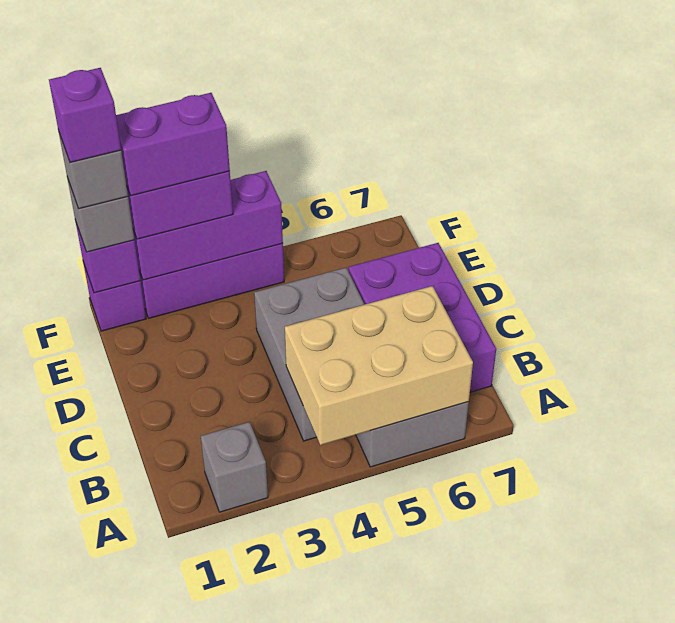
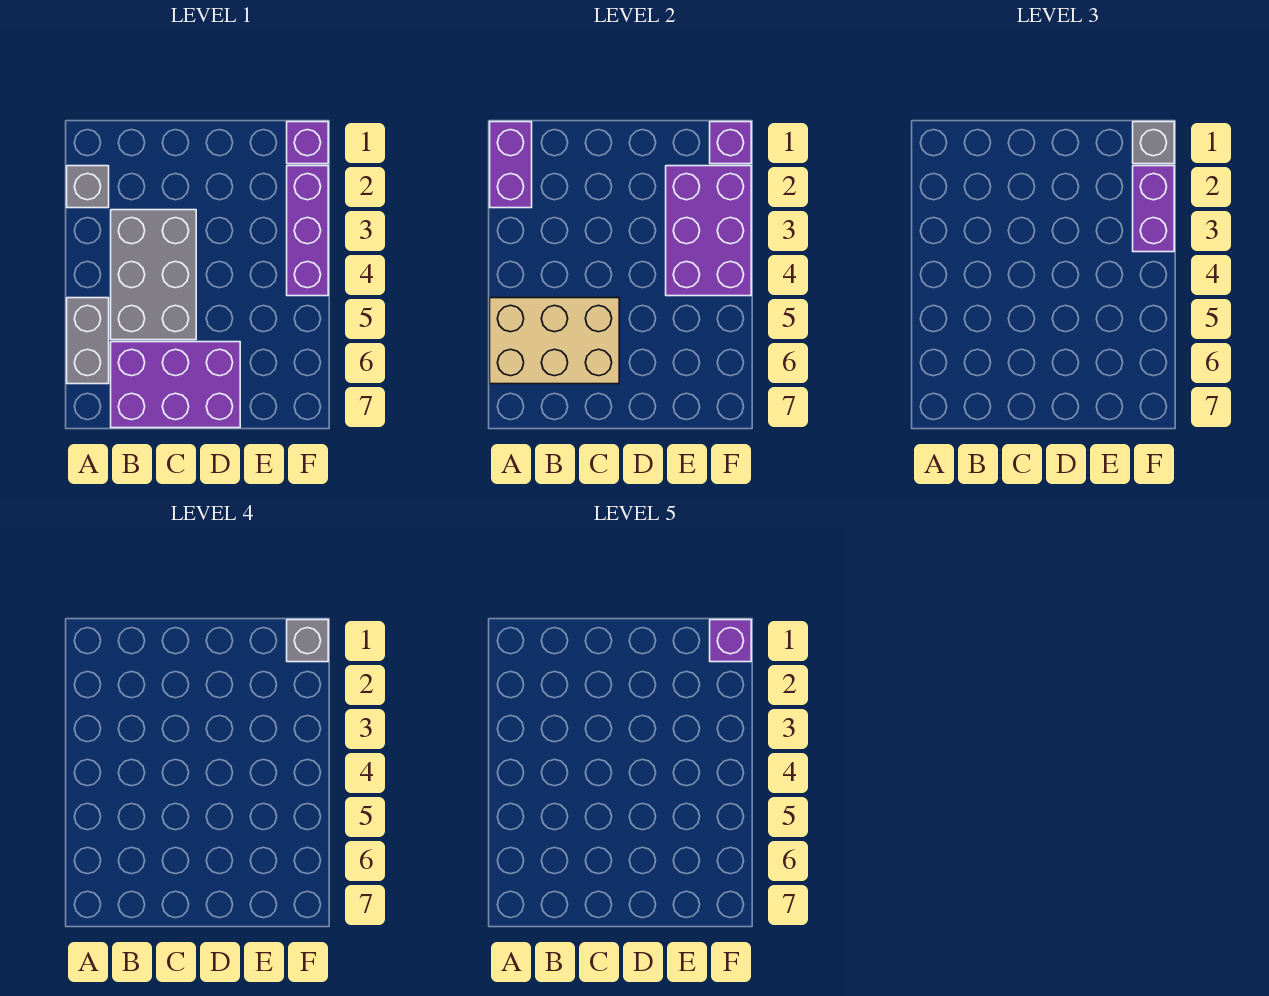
tan brick A4:B6 level 2 -> tan brick A5:C6 level 2
grey brick B4:D5 level 1 -> grey brick B3:C5 level 1
purple brick F2:F4 level 2 -> purple brick E2:F4 level 2
purple brick F2:F3 level 4 -> purple brick A1:A2 level 2

